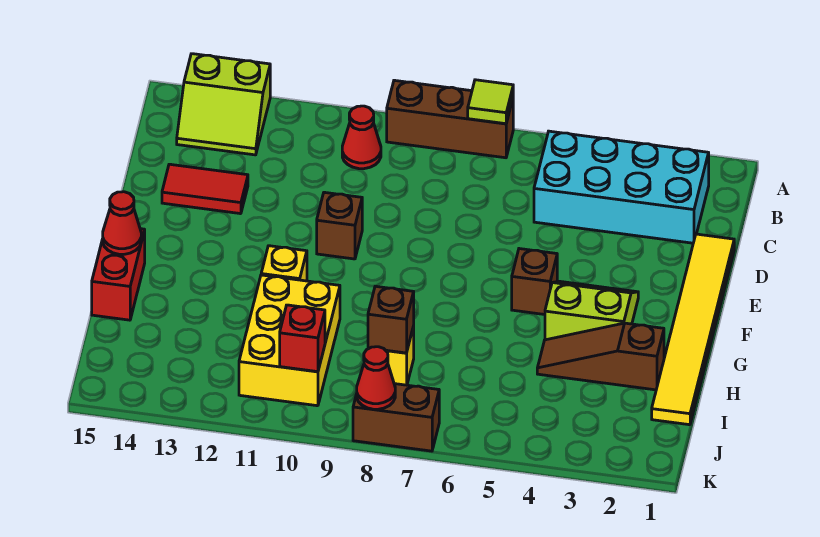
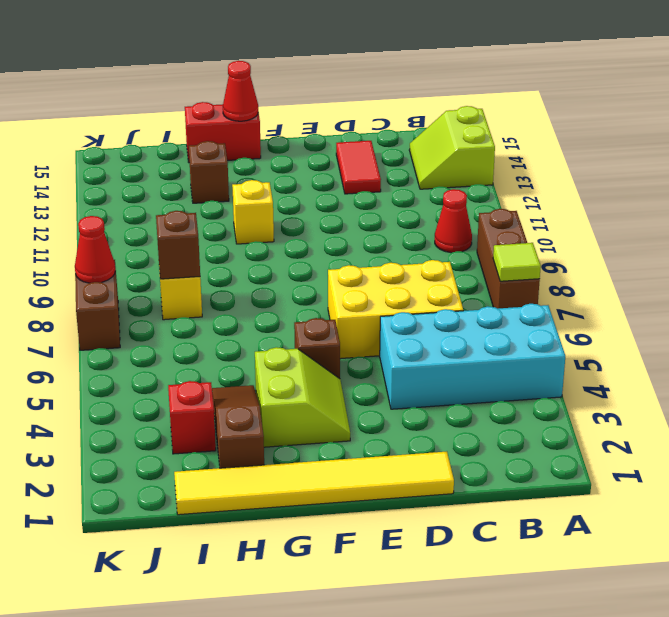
cyan brick B2:C5 level 1 -> cyan brick A4:D5 level 1
brown brick E10 level 1 -> brown brick H13 level 1
yellow brick H10:J11 level 1 -> yellow brick C6:E7 level 1
red brick J10 level 2 -> red brick I3 level 1

